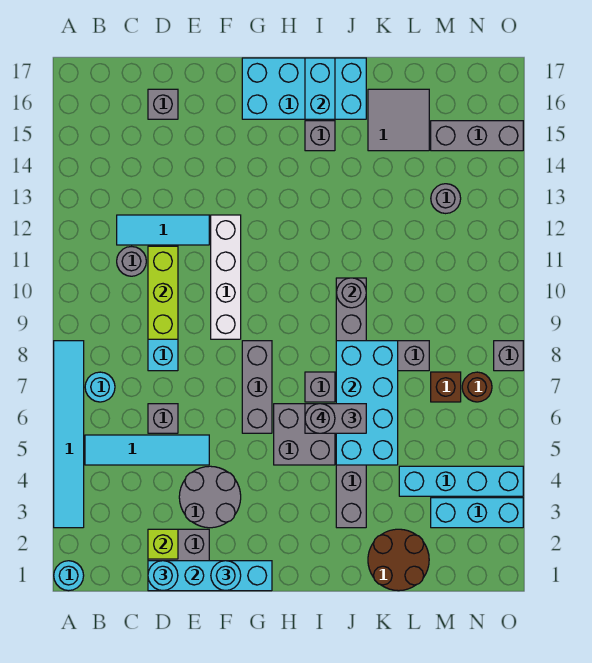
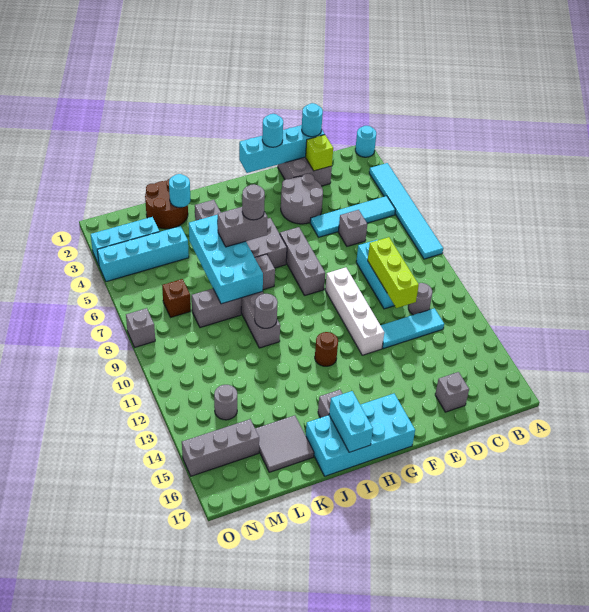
cyan round brick B7 level 1 -> cyan round brick K2 level 2
brown round brick N7 level 1 -> brown round brick H12 level 1

